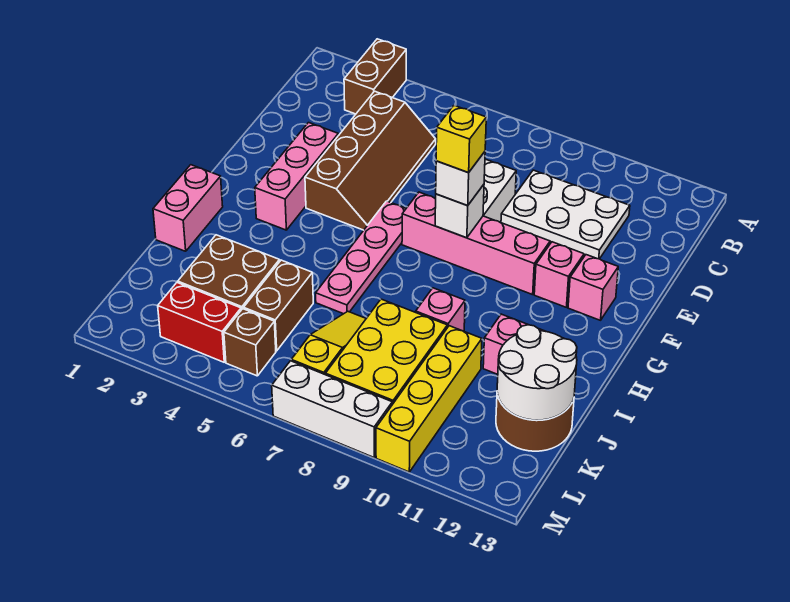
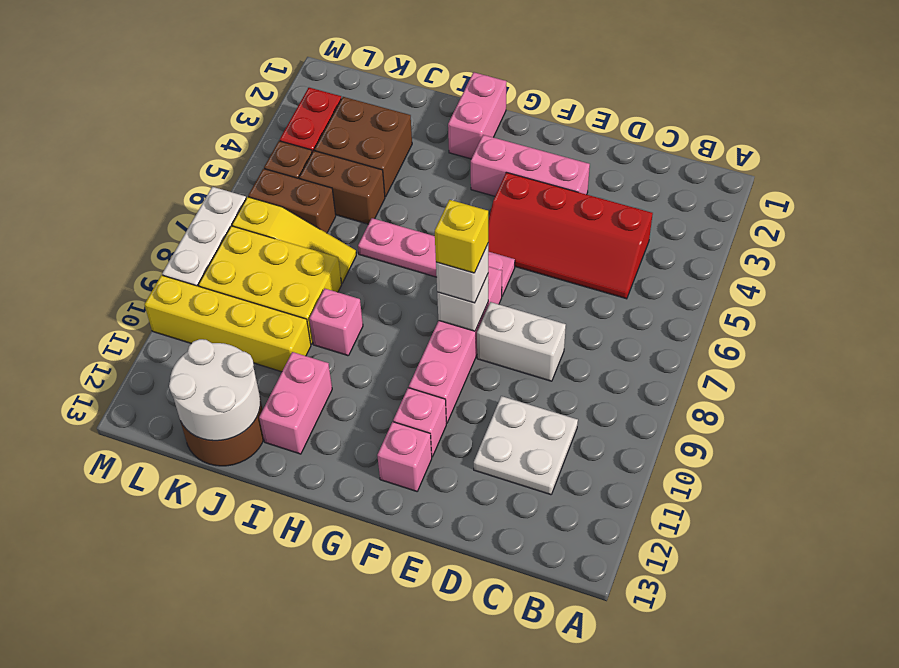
brown brick A3:B3 level 1 -> brown brick K6:L6 level 1
brown slope C4:F5 level 1 top 4 -> red slope C4:F5 level 1 top 4
white plate C9:D11 level 1 -> white plate C10:D11 level 1
pink brick H1:I1 level 1 -> pink brick H1:H2 level 1

